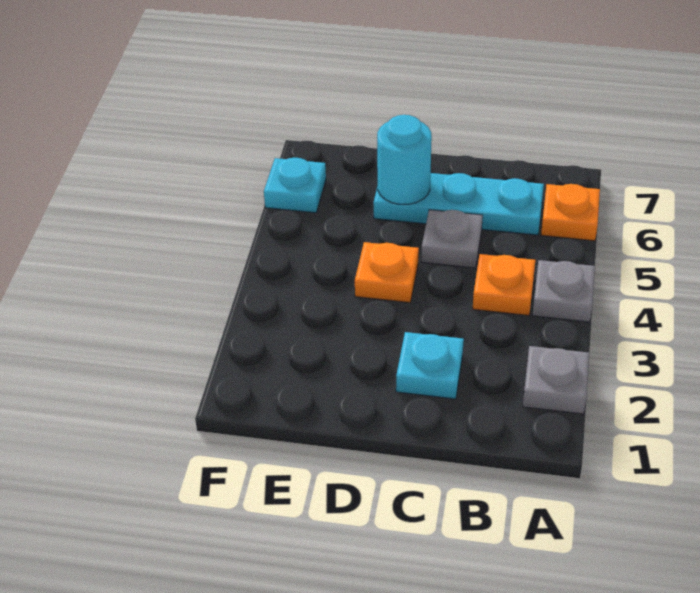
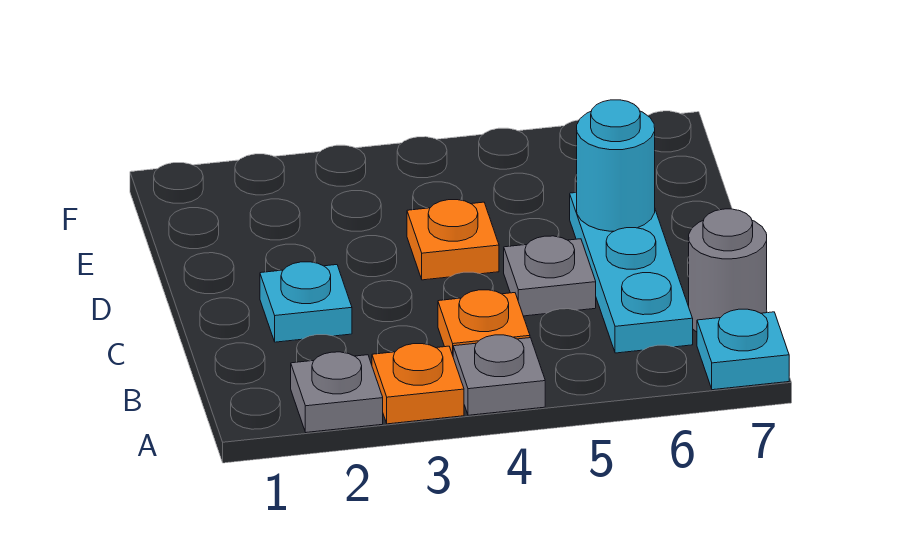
orange plate A6 level 1 -> orange plate A3 level 1
none -> grey round brick B7 level 1
cyan plate F6 level 1 -> cyan plate A7 level 1

